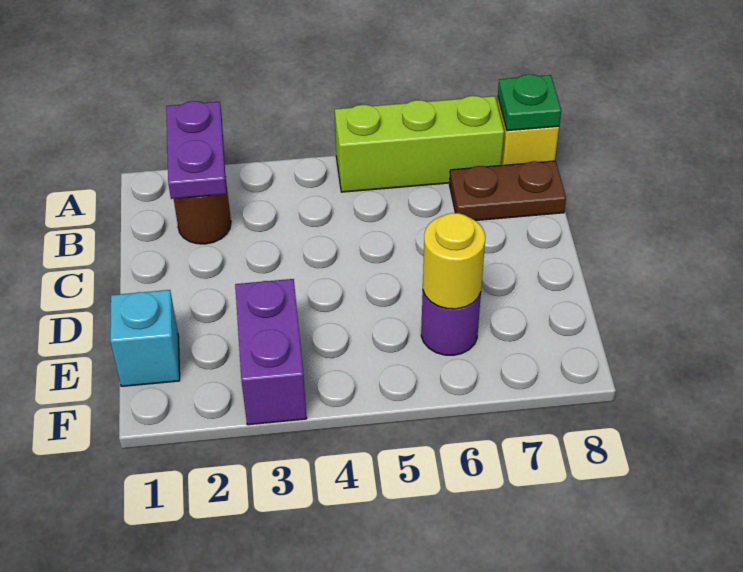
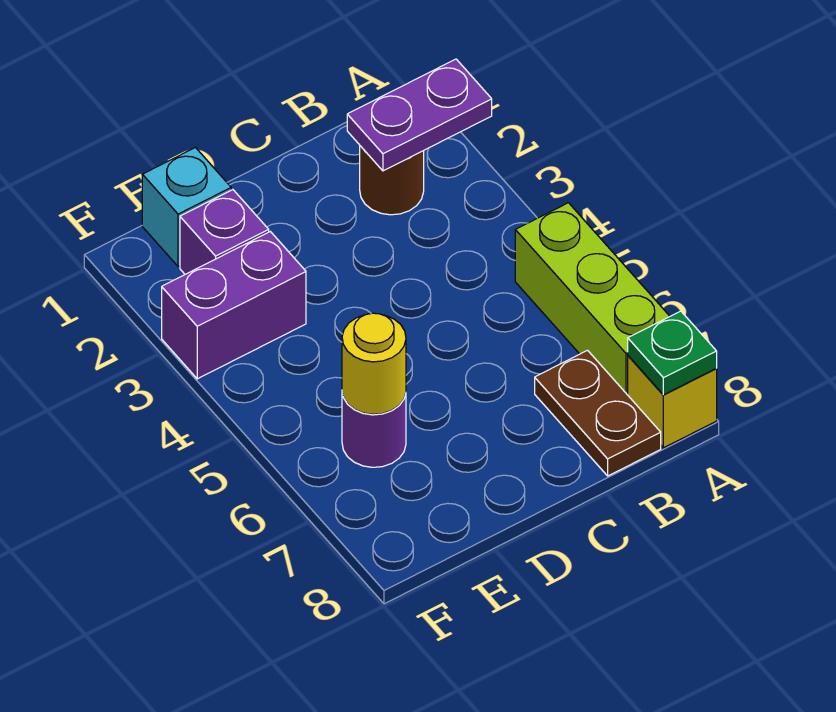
none -> purple brick E2 level 1

